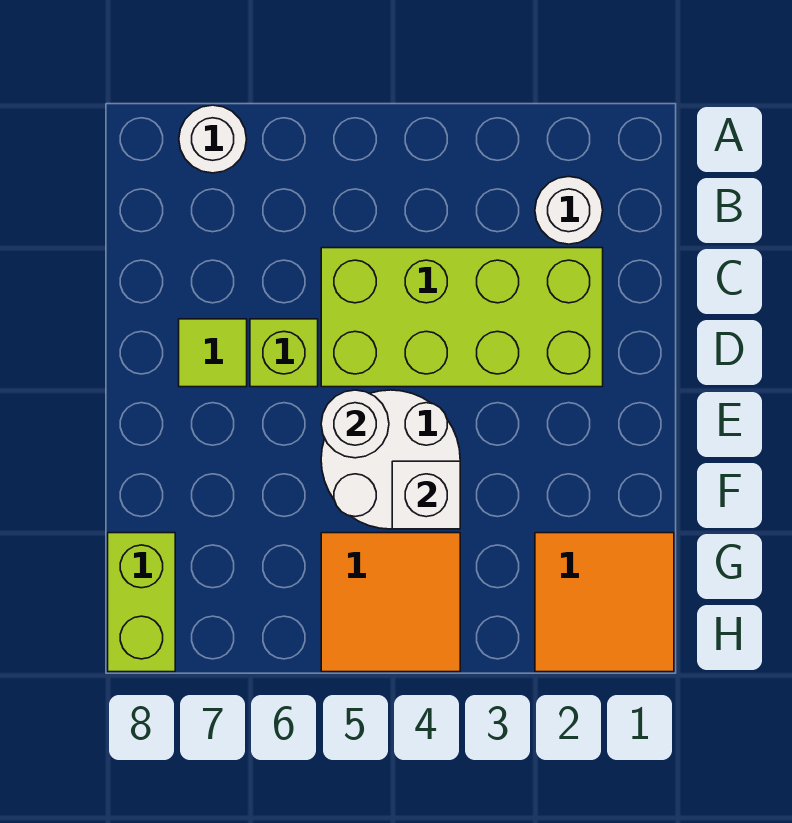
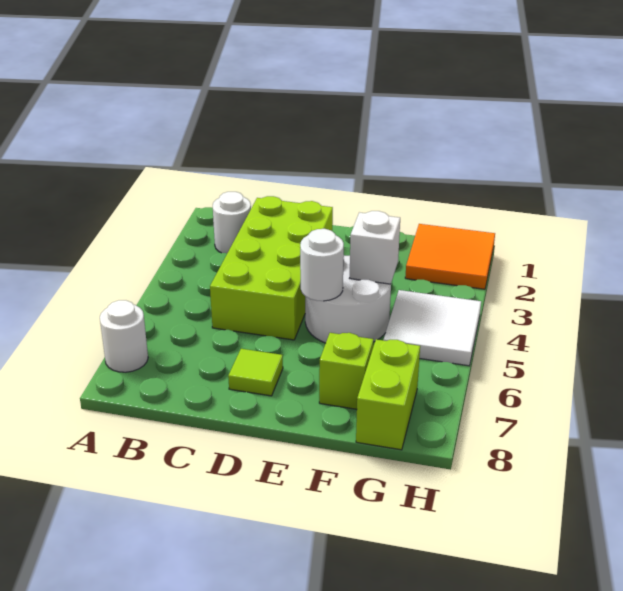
lime brick D6 level 1 -> lime brick F7 level 1
orange tile G4:H5 level 1 -> white tile G4:H5 level 1
lime brick G8:H8 level 1 -> lime brick G7:G8 level 1

